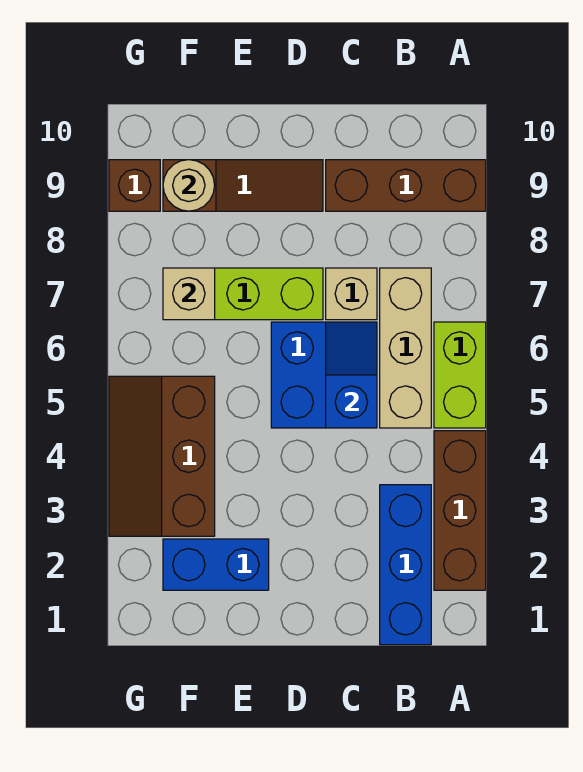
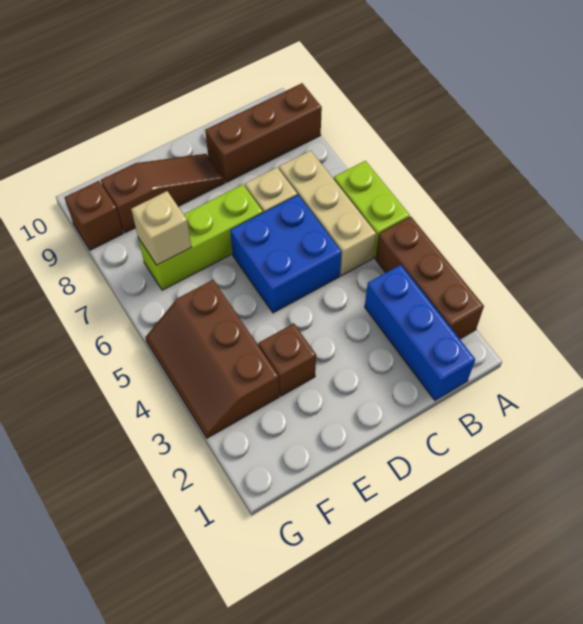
blue slope C5:C6 level 2 top 5 -> none
blue brick E2:F2 level 1 -> none
none -> brown brick E3 level 1
tan round brick F9 level 2 -> none

